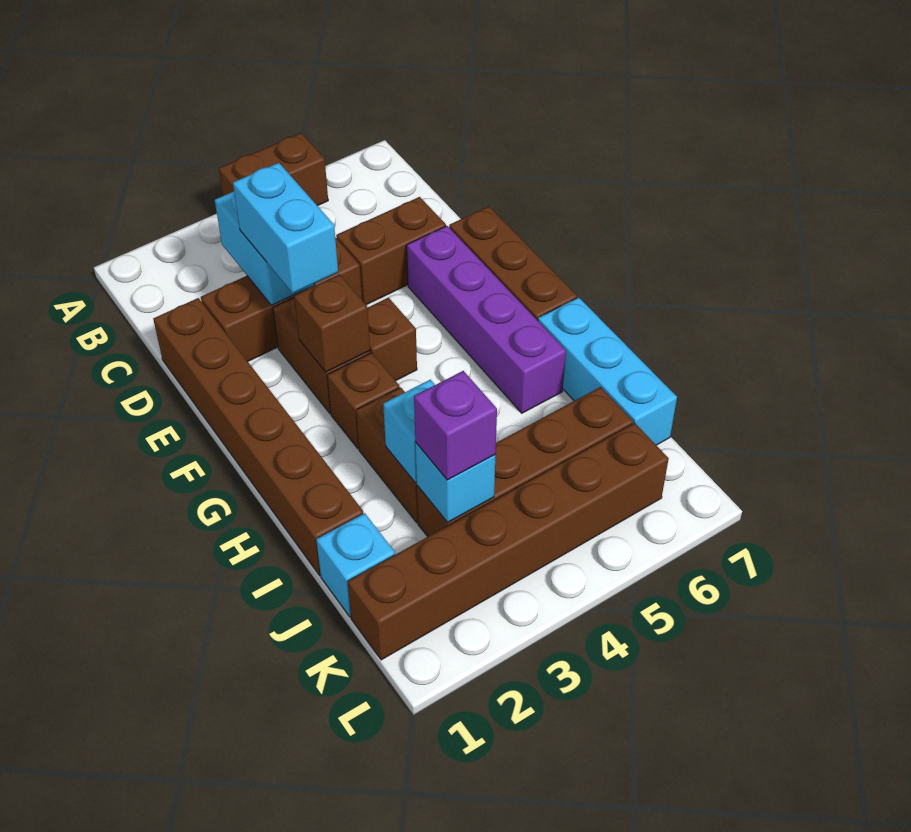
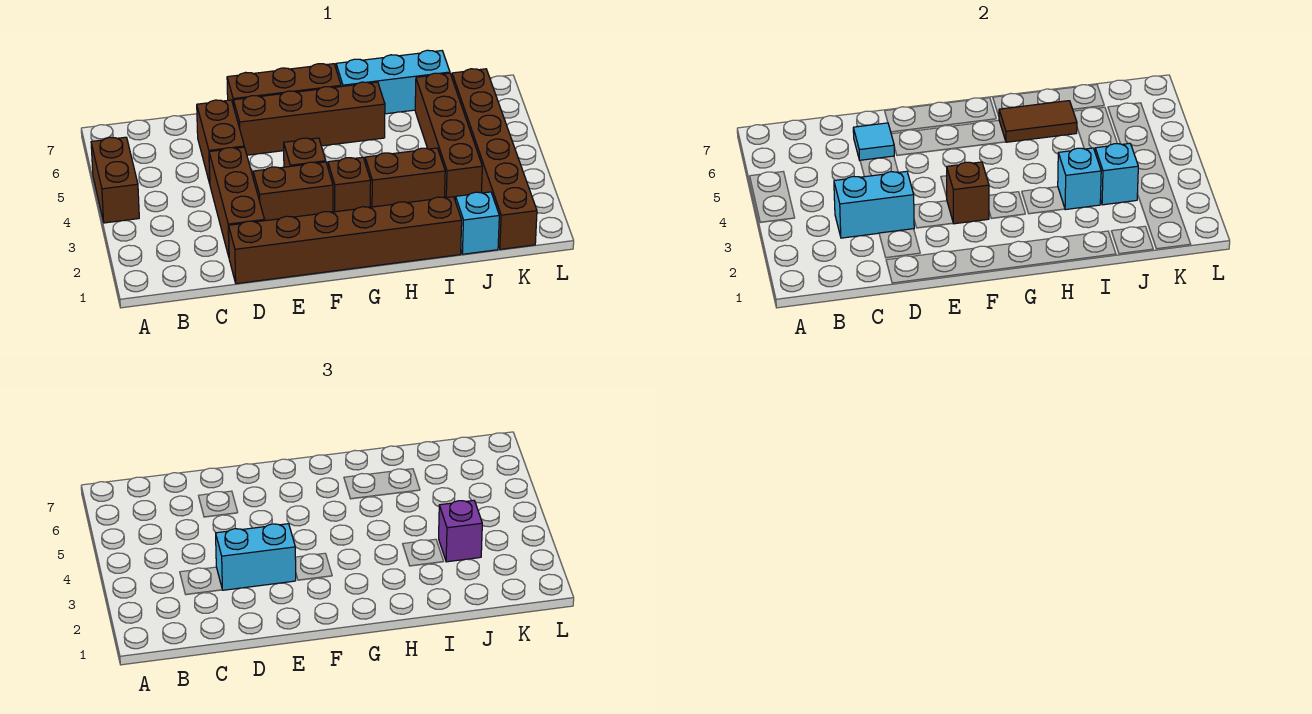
none -> cyan tile D6 level 2
purple brick E6:H6 level 1 -> brown brick E6:H6 level 1
none -> brown tile H6:I6 level 2

